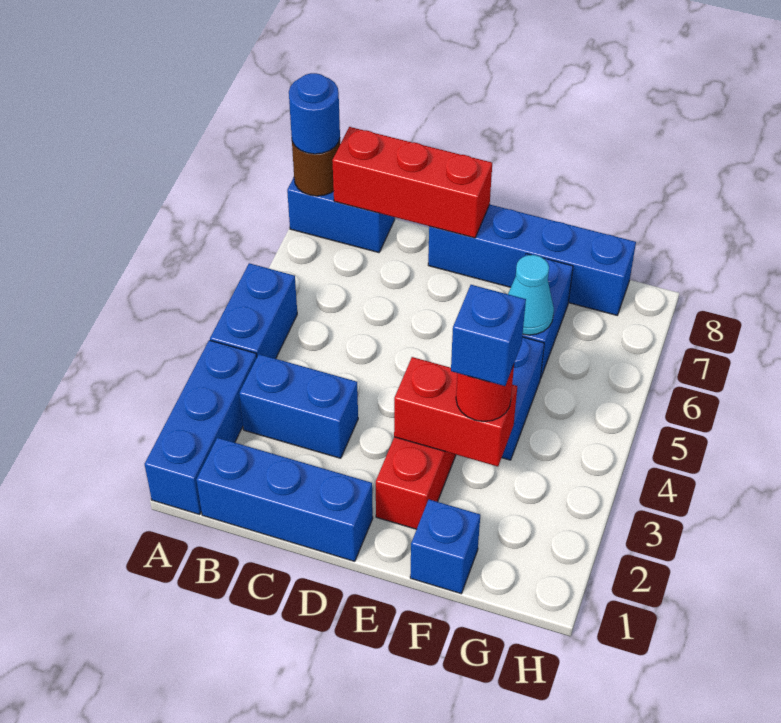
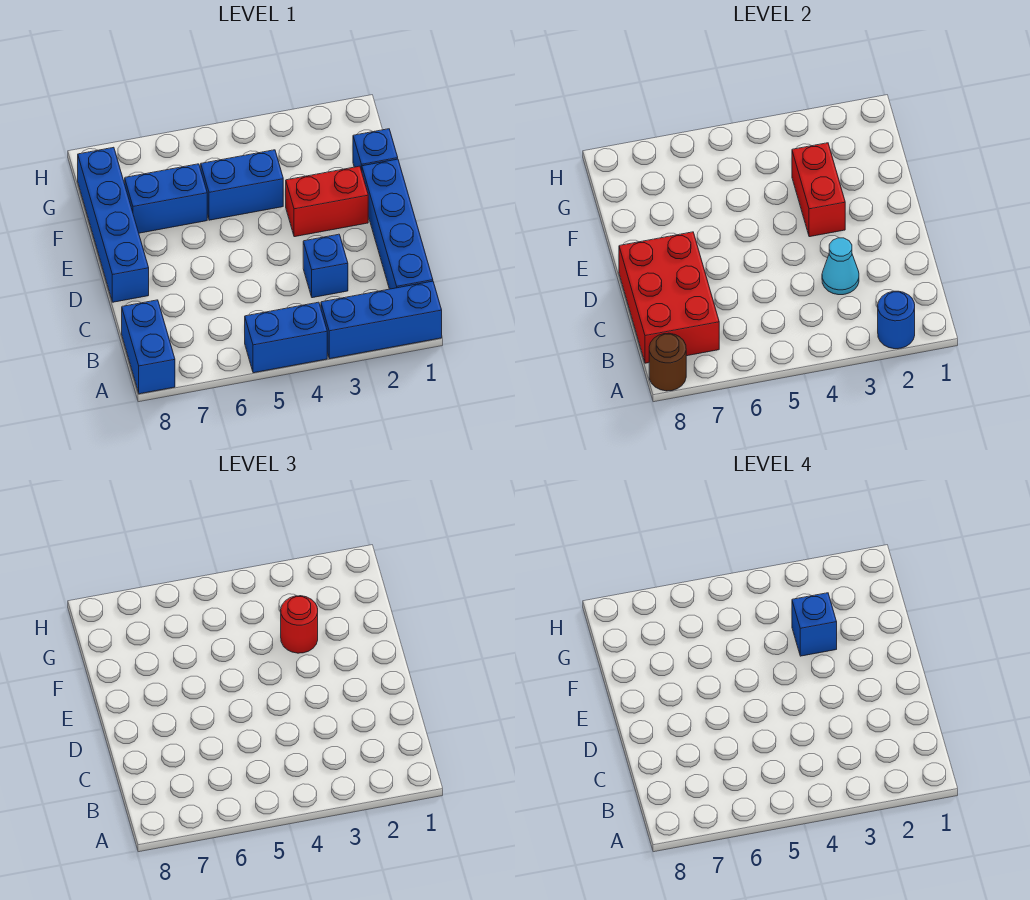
blue round brick A8 level 3 -> blue round brick A2 level 2
blue brick B1:D1 level 1 -> blue brick B1:E1 level 1
blue brick B3:C3 level 1 -> blue brick C3 level 1
red brick B8:D8 level 2 -> red brick B7:D8 level 2
cyan cone F6 level 2 -> cyan cone C3 level 2

